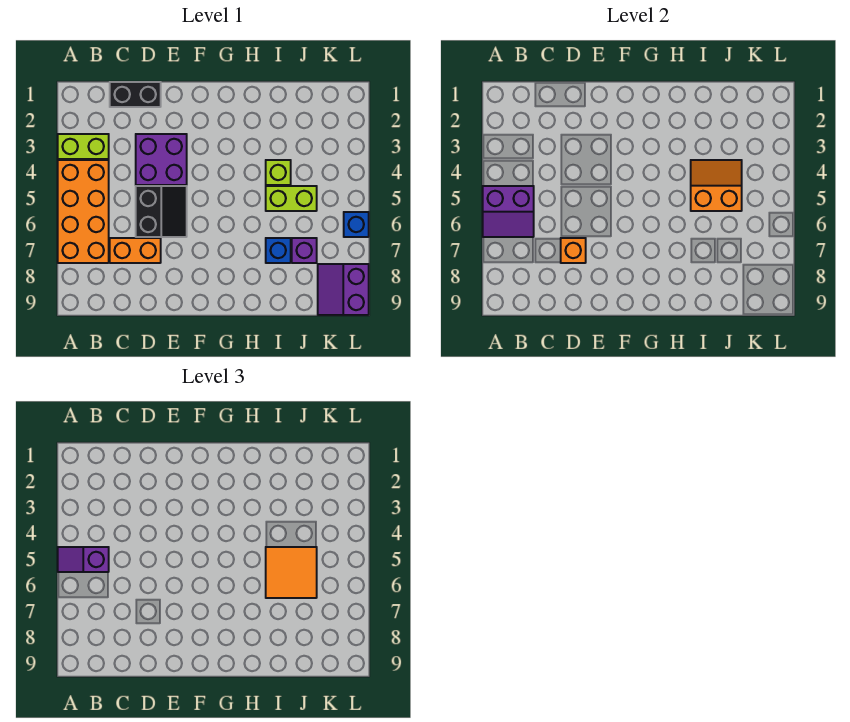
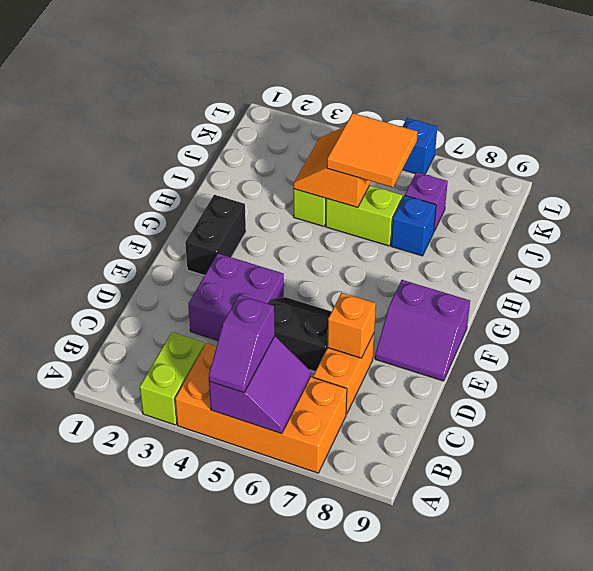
black brick C1:D1 level 1 -> black brick F2:G2 level 1
lime brick I5:J5 level 1 -> lime brick I5:I6 level 1
purple slope K8:L9 level 1 top L -> purple slope E8:F9 level 1 top F

